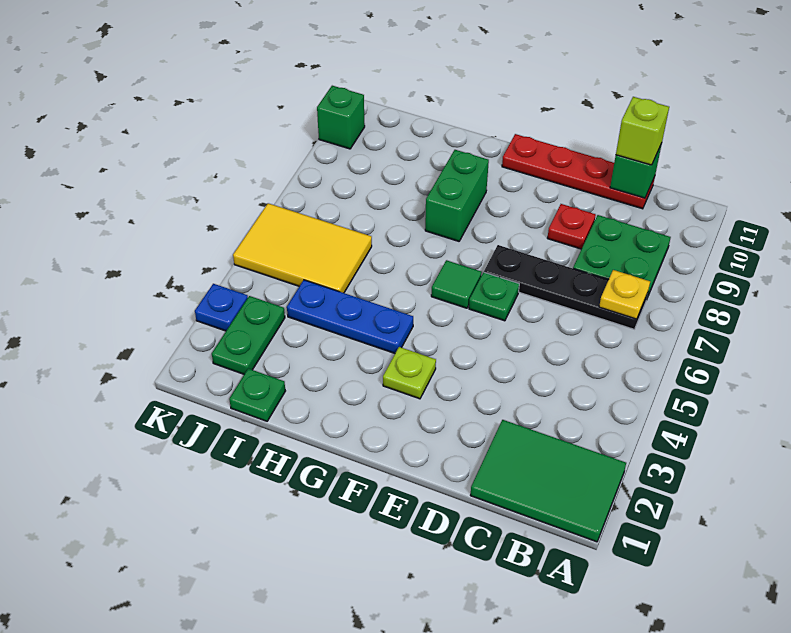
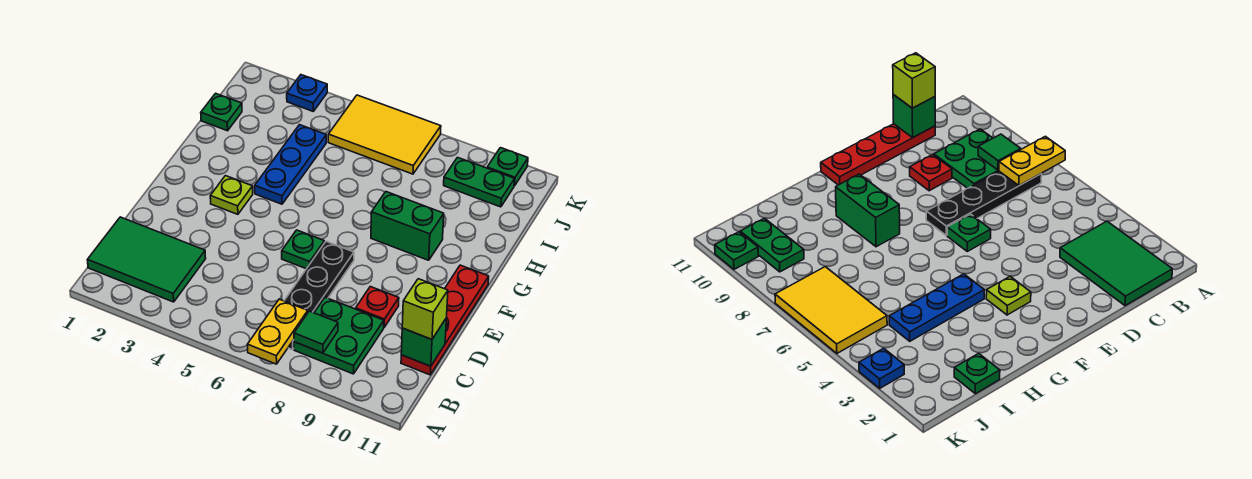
green tile A1:C2 level 1 -> green tile B1:C3 level 1
yellow plate B7 level 2 -> yellow plate A7:B7 level 2
green tile F6 level 1 -> green tile B8 level 2
yellow tile I5:K6 level 1 -> yellow tile J5:K7 level 1
green plate J2:J3 level 1 -> green plate J9:J10 level 1
green brick K10 level 1 -> green plate K10 level 1

